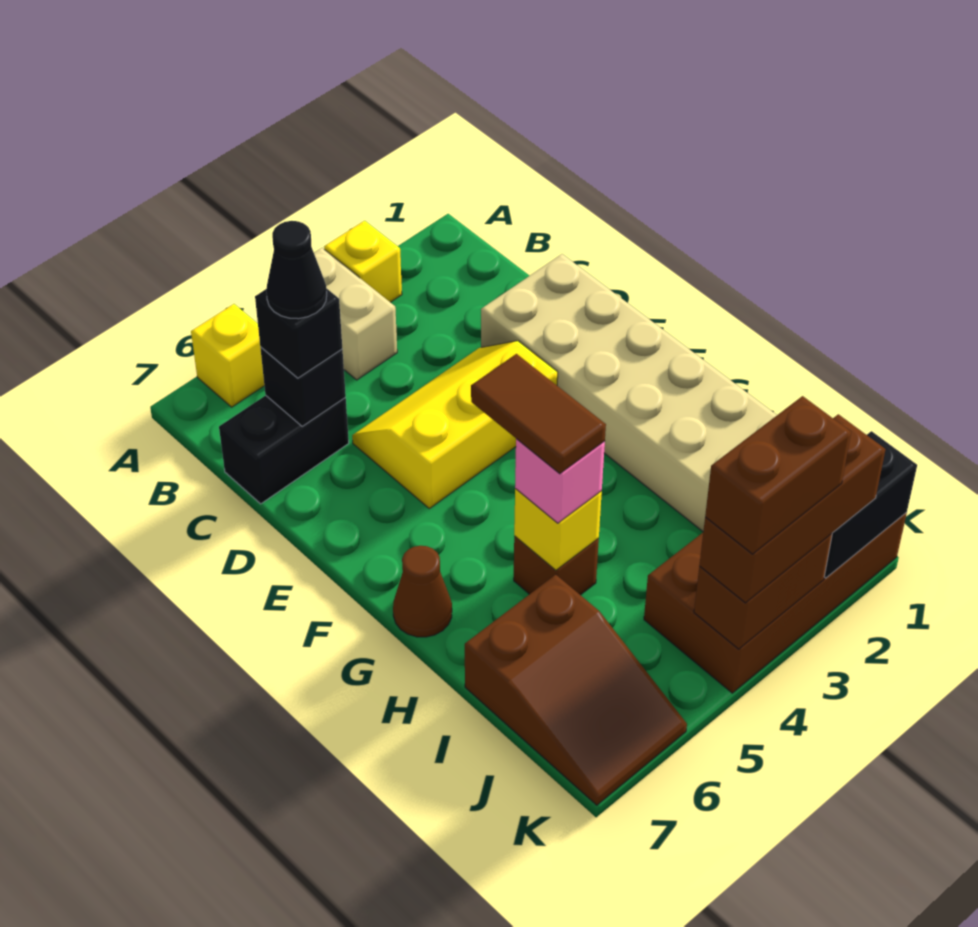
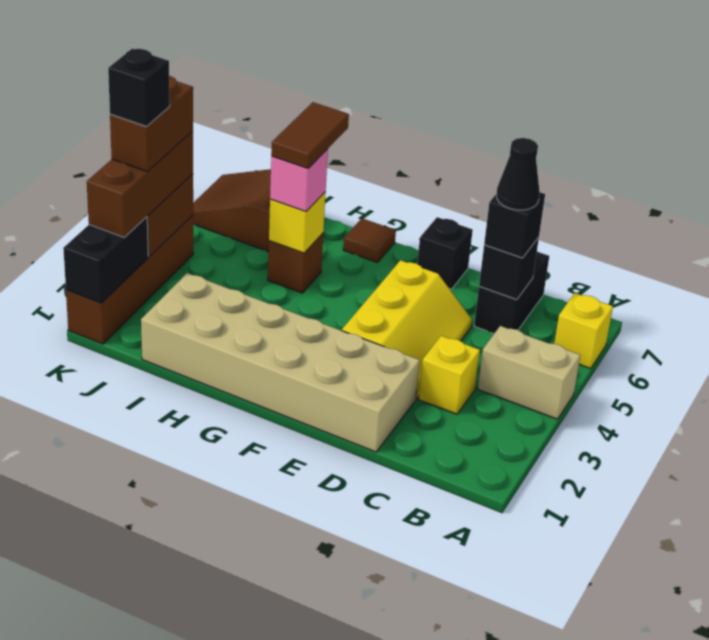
yellow brick A3 level 1 -> yellow brick C3 level 1
none -> black brick E7 level 1
brown tile G5:H5 level 4 -> brown tile H5:H6 level 4
brown cone G7 level 1 -> brown tile G7 level 1
brown brick J1:K4 level 1 -> brown brick K1:K4 level 1
none -> black brick K3 level 5

